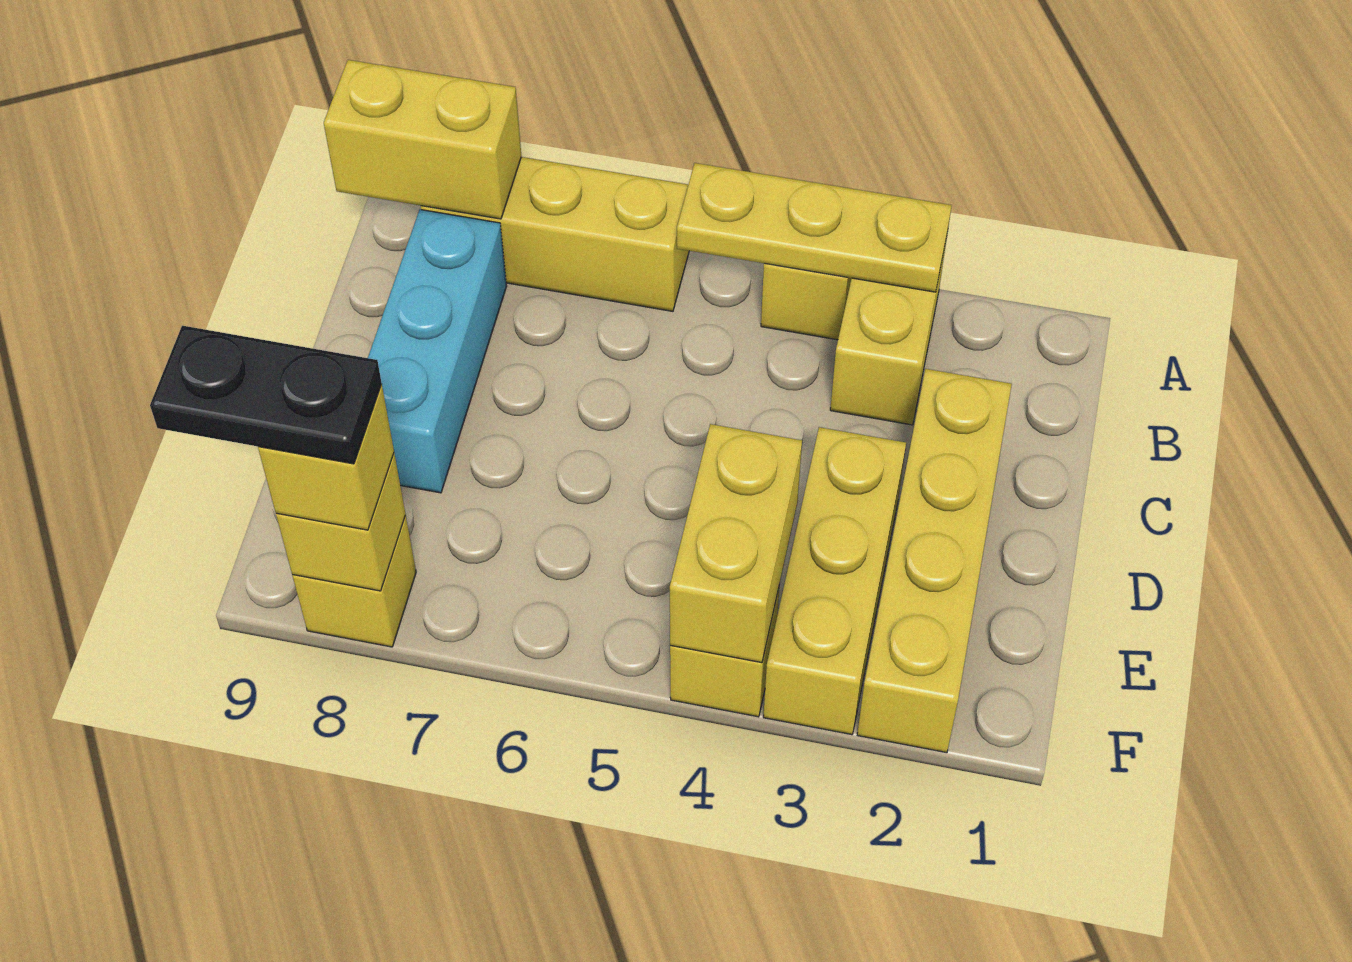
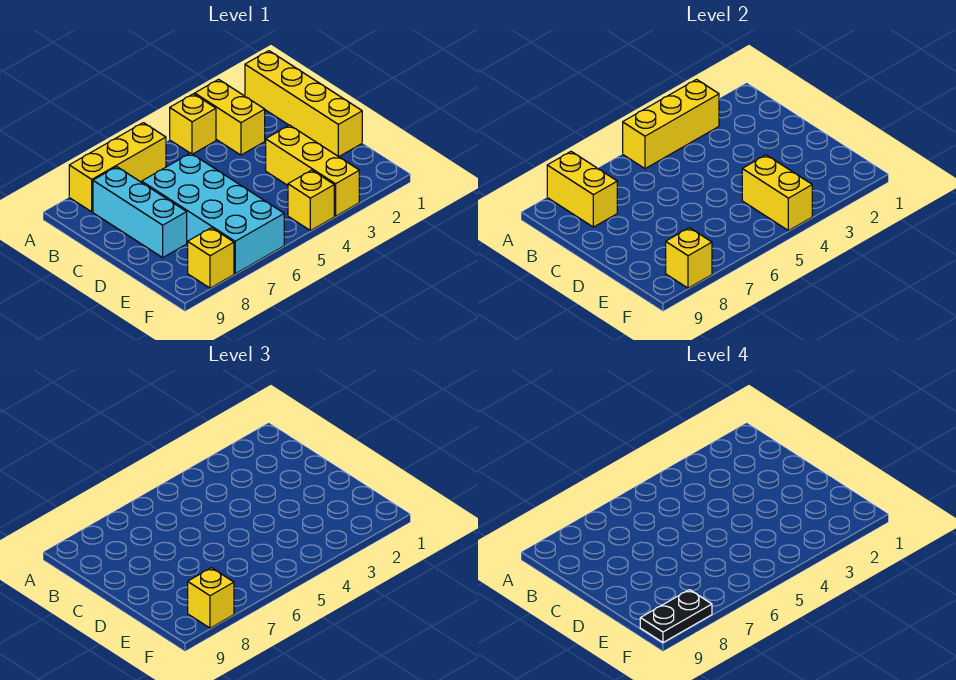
yellow plate A3:A5 level 2 -> yellow brick A3:A5 level 2
yellow brick A8:A9 level 2 -> yellow brick A8:B8 level 2
yellow brick C2:F2 level 1 -> yellow brick A1:D1 level 1
none -> cyan brick C6:F7 level 1

